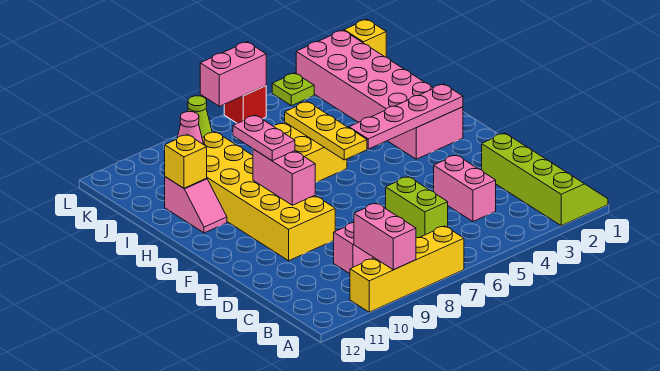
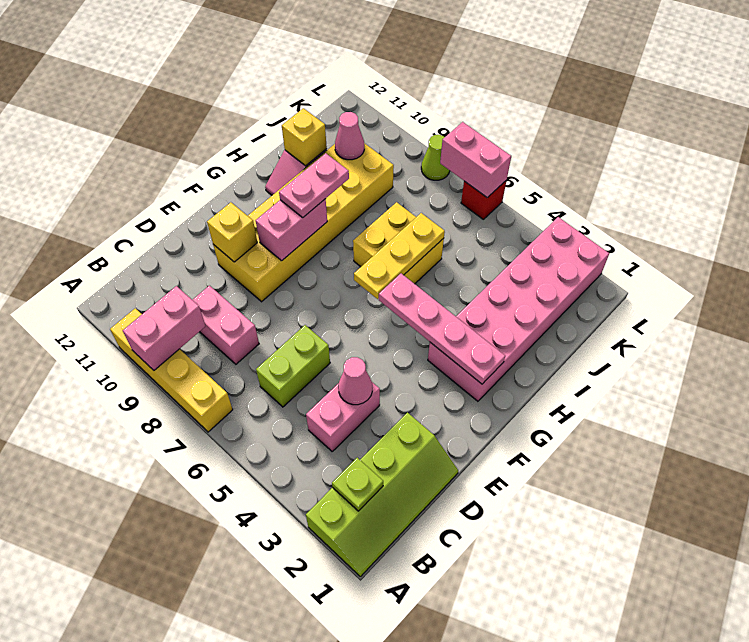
none -> pink cone D4 level 2
yellow brick L1 level 1 -> yellow brick E10 level 2
lime plate L4 level 1 -> lime plate B2 level 2

